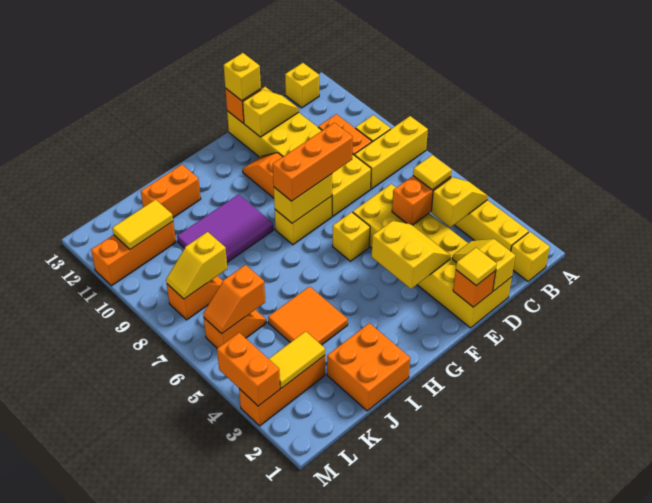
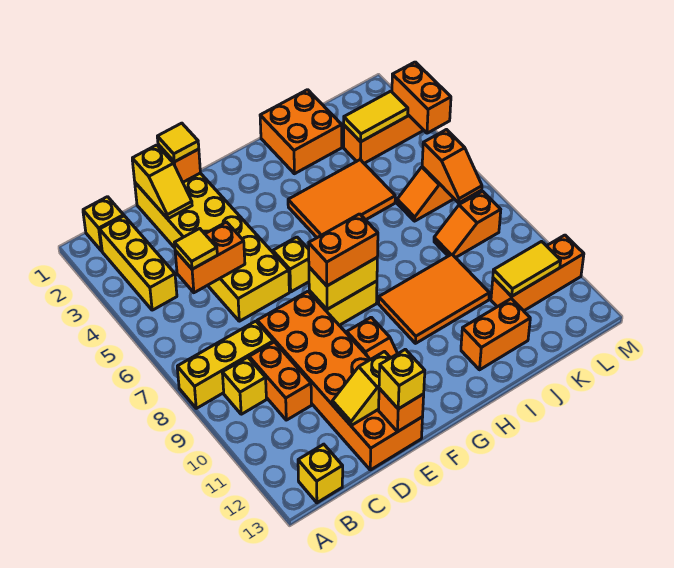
yellow slope B4:C4 level 2 top C -> none
yellow brick D8:E13 level 1 -> orange brick D8:E13 level 1
yellow slope E3:F4 level 2 top F -> none
orange brick E8:G8 level 3 -> orange brick F8:G8 level 3
purple tile H9:J10 level 1 -> orange tile H9:J10 level 1
orange tile I4:J5 level 1 -> orange tile H4:J5 level 1
orange slope K6:L6 level 2 top K -> orange slope L6:L7 level 2 top 6
yellow slope K8:L8 level 2 top K -> none

